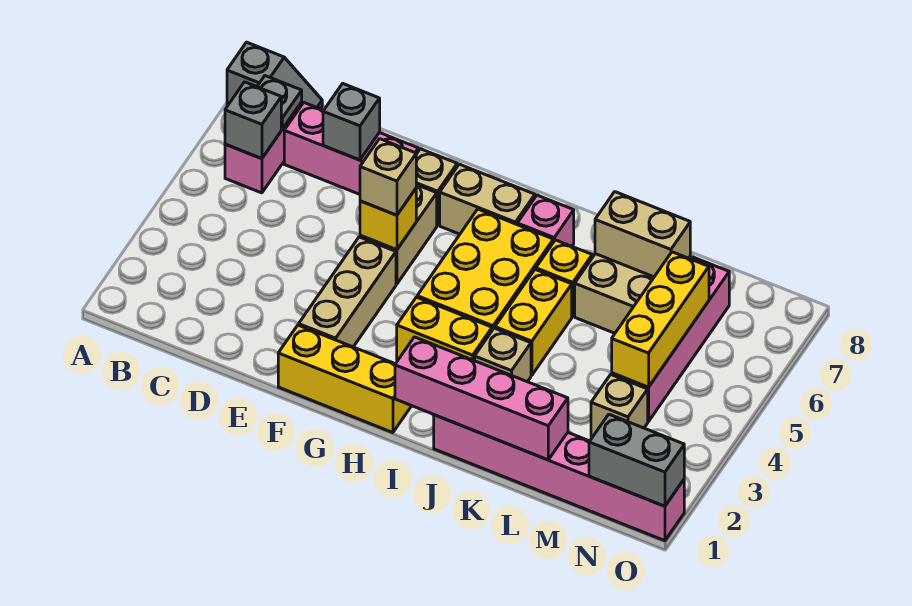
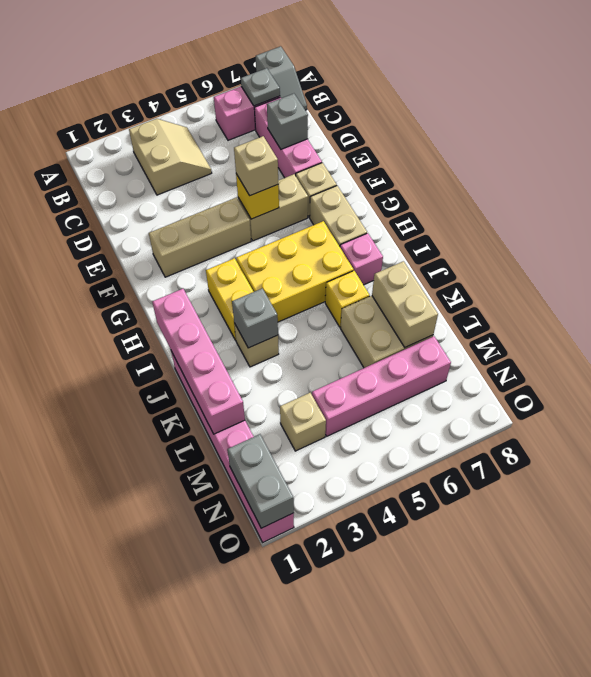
none -> tan slope B3:C4 level 1 top 3
grey brick B6 level 2 -> grey brick J3 level 2
yellow brick F1:H1 level 1 -> none
yellow brick J4:J5 level 1 -> none
yellow brick M4:M6 level 2 -> none

